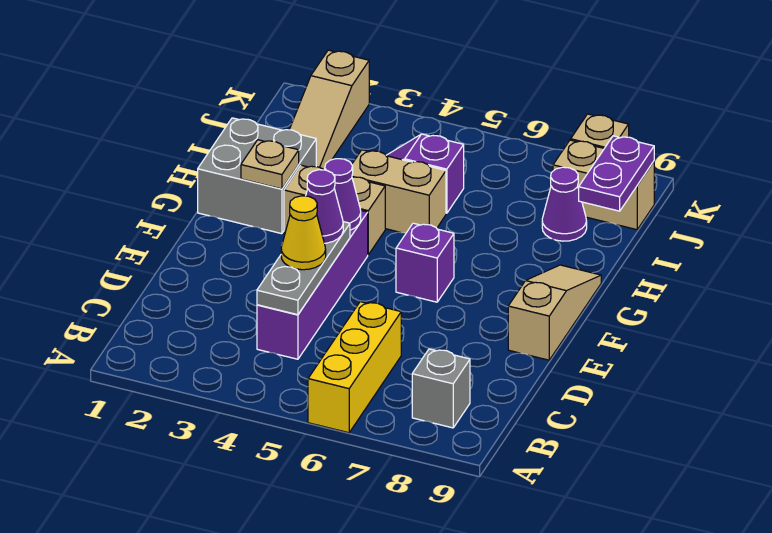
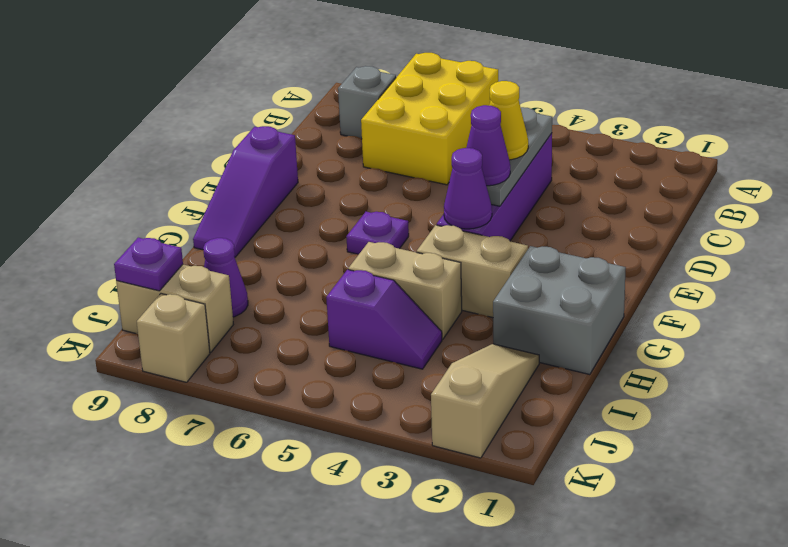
yellow brick A6:C6 level 1 -> yellow brick A6:C7 level 1
tan slope E9:G9 level 1 top E -> purple slope E9:G9 level 1 top E
purple brick F6 level 1 -> purple plate F6 level 1
tan plate G2 level 2 -> none
purple plate I9:J9 level 2 -> purple plate J9 level 2

